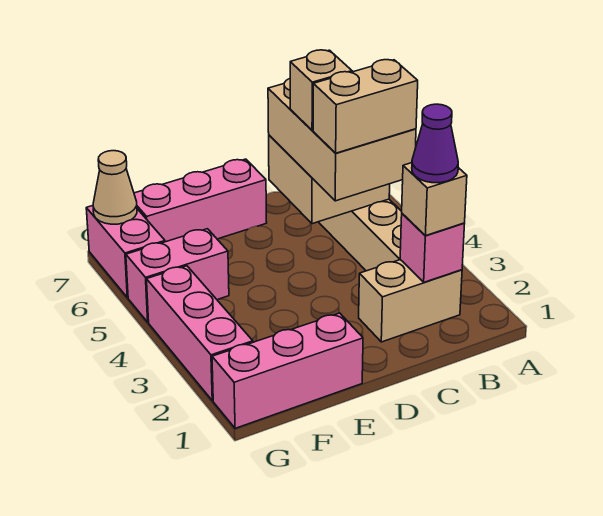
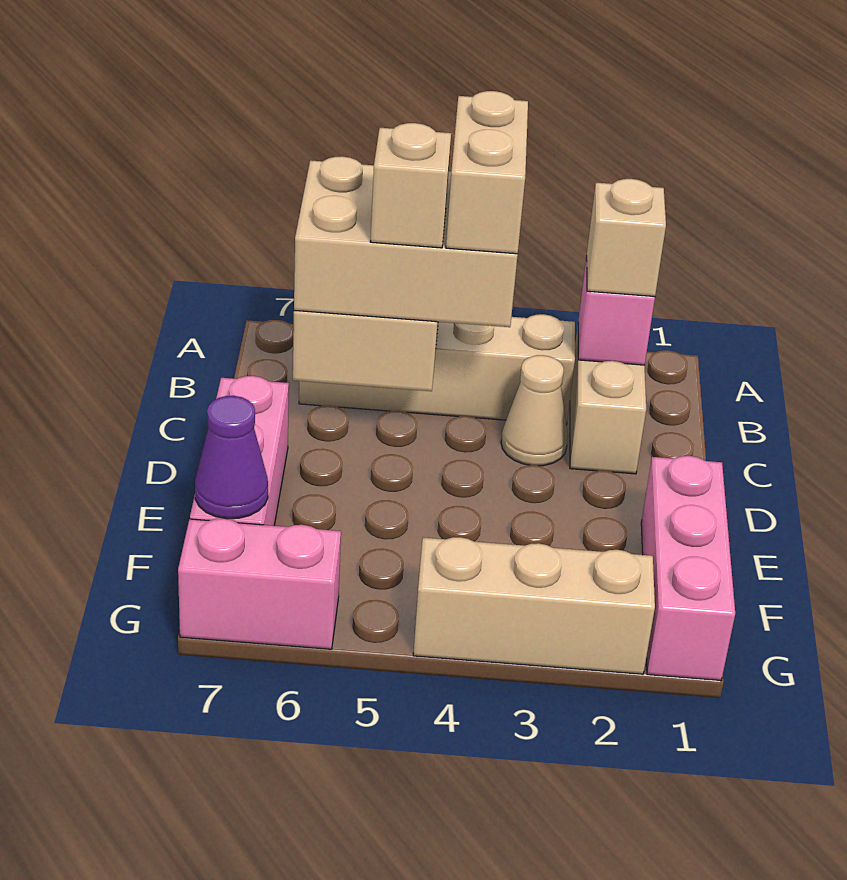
purple cone B2 level 4 -> purple cone F7 level 2
pink brick F5:G5 level 1 -> none
pink brick G2:G4 level 1 -> tan brick G2:G4 level 1
tan cone G7 level 2 -> tan cone C3 level 1

